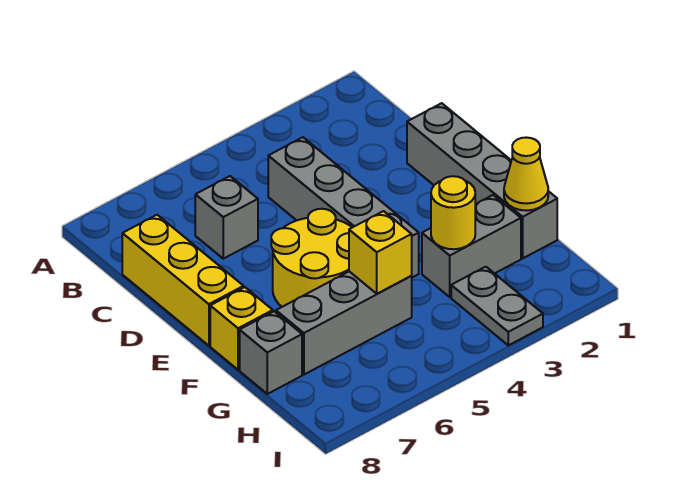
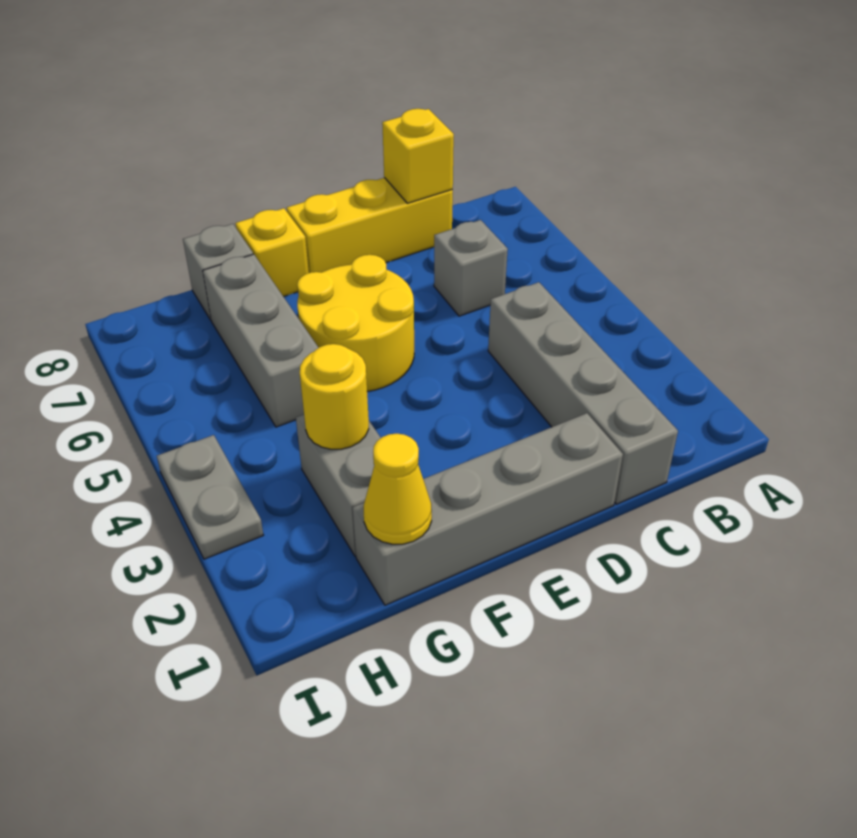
grey brick C4:F4 level 1 -> grey brick C1:C4 level 1
yellow brick G5 level 2 -> yellow brick C8 level 2
grey plate H3:I3 level 1 -> grey plate I3:I4 level 1

